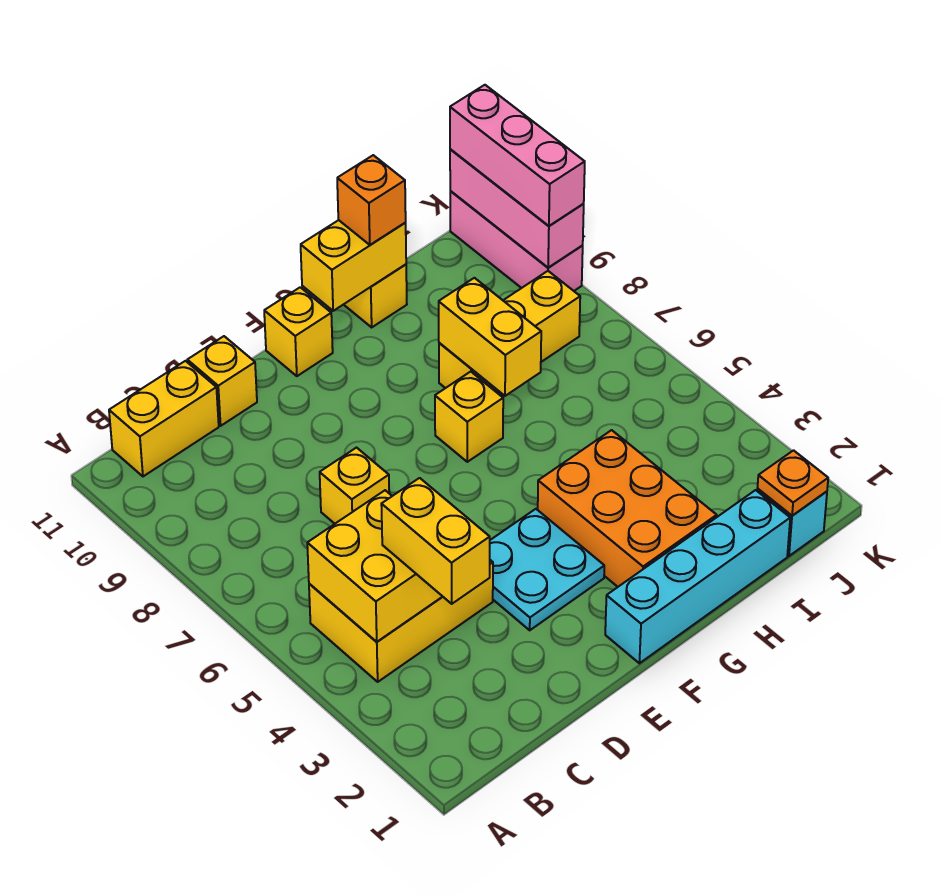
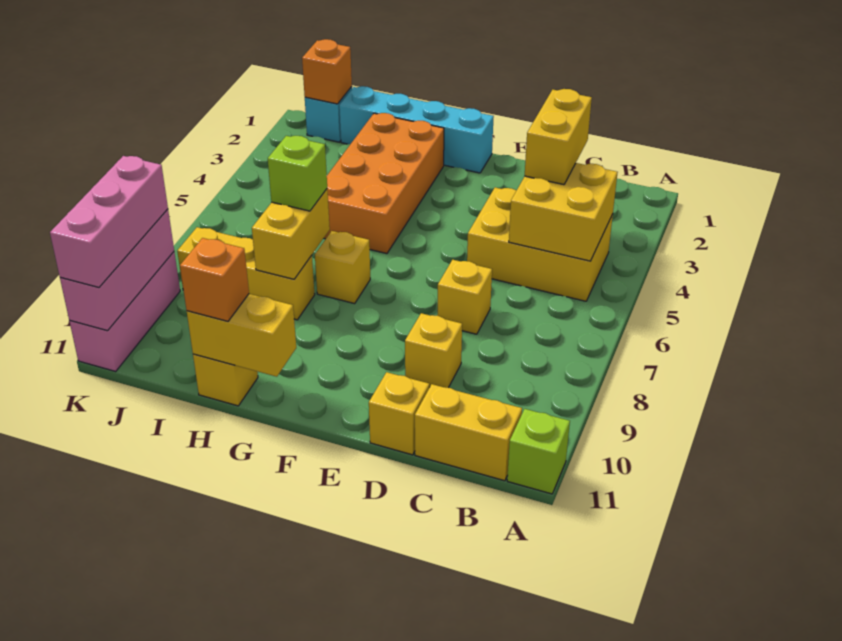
none -> lime brick A11 level 1
cyan plate E3:F4 level 1 -> none
yellow brick F11 level 1 -> yellow brick D9 level 1
orange brick G2:H4 level 1 -> orange brick G2:H5 level 1
none -> lime brick H7 level 3
orange plate J1 level 2 -> orange brick J1 level 2

